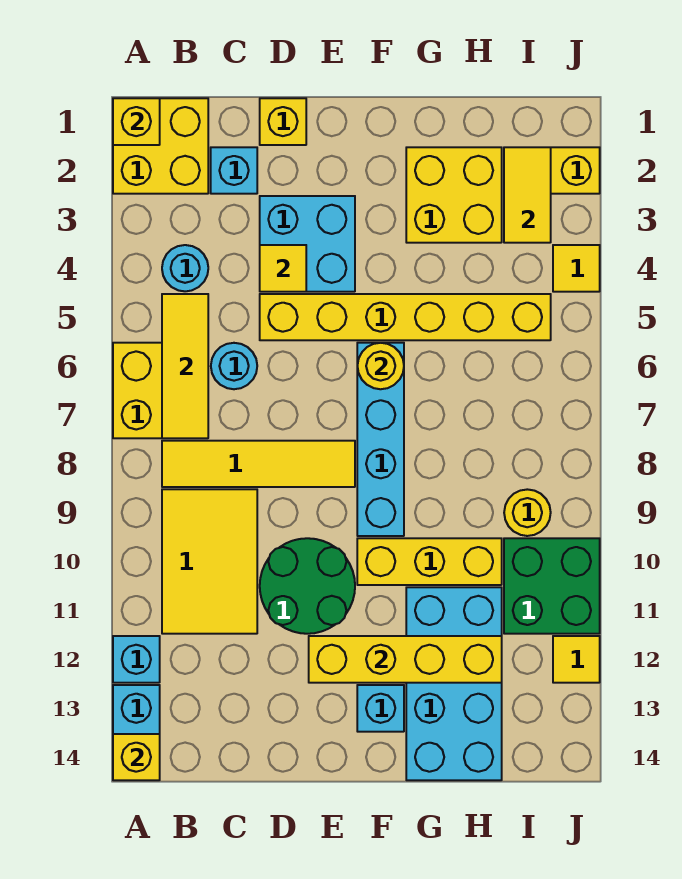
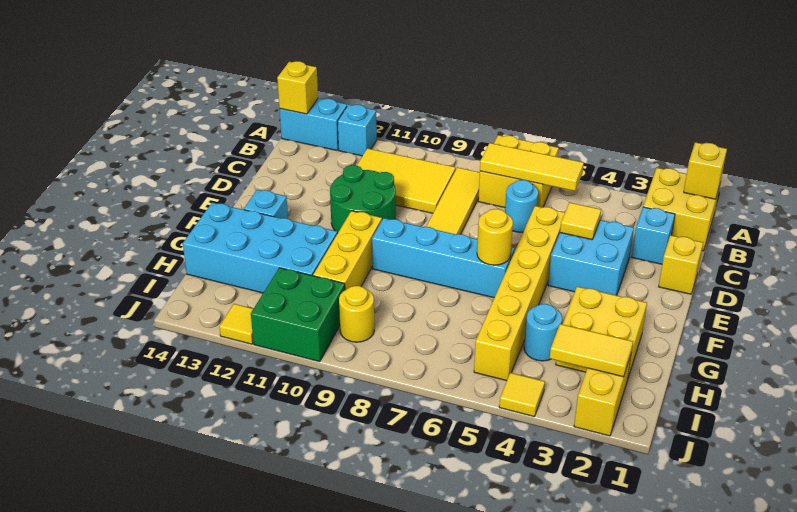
cyan round brick B4 level 1 -> cyan round brick H4 level 1
yellow brick E12:H12 level 2 -> none

